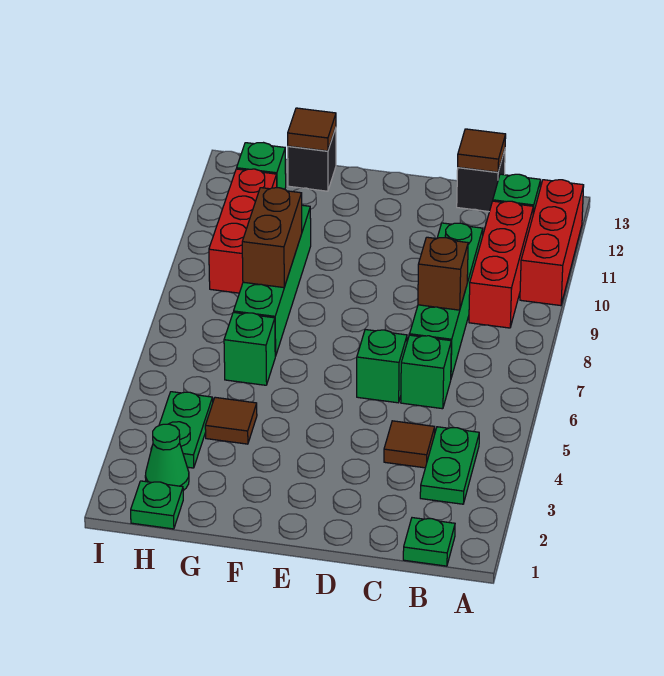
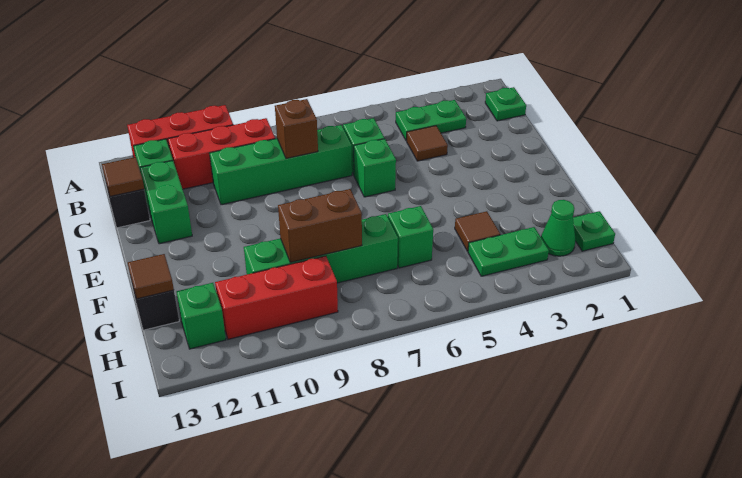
none -> green brick C12:D12 level 1

